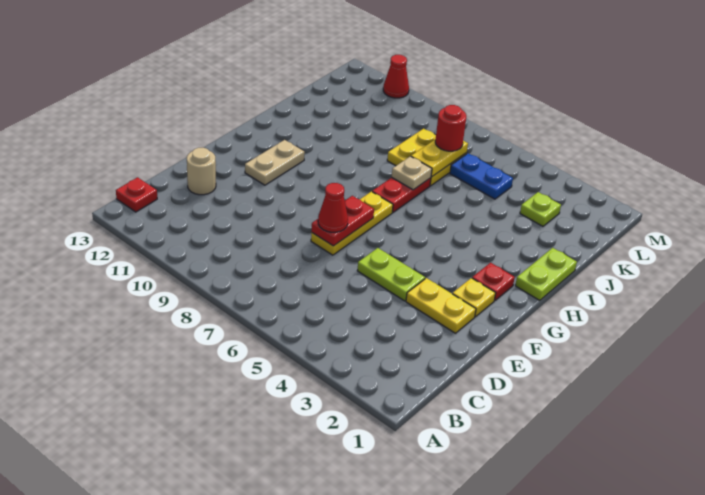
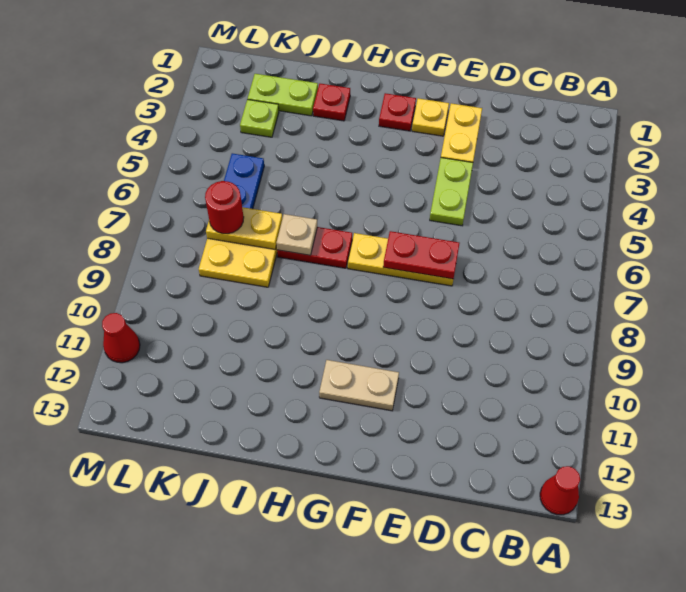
red plate B13 level 1 -> red plate I2 level 1
tan round brick D12 level 1 -> none
red cone E7 level 3 -> red cone A13 level 1
lime plate H1:I1 level 1 -> lime plate J2:K2 level 1

